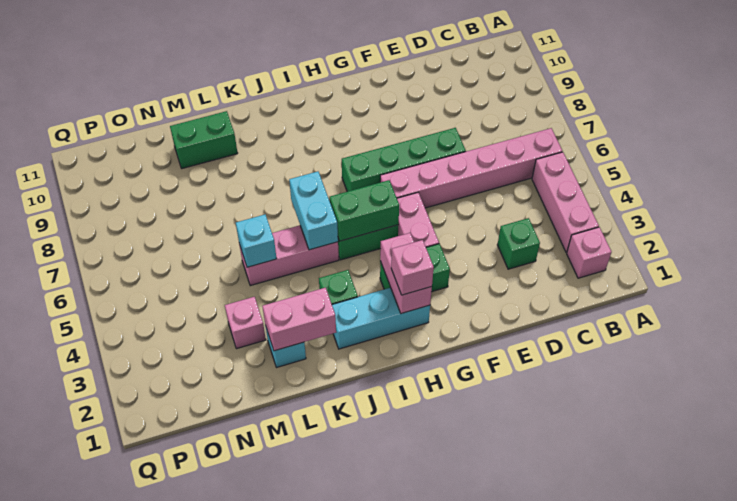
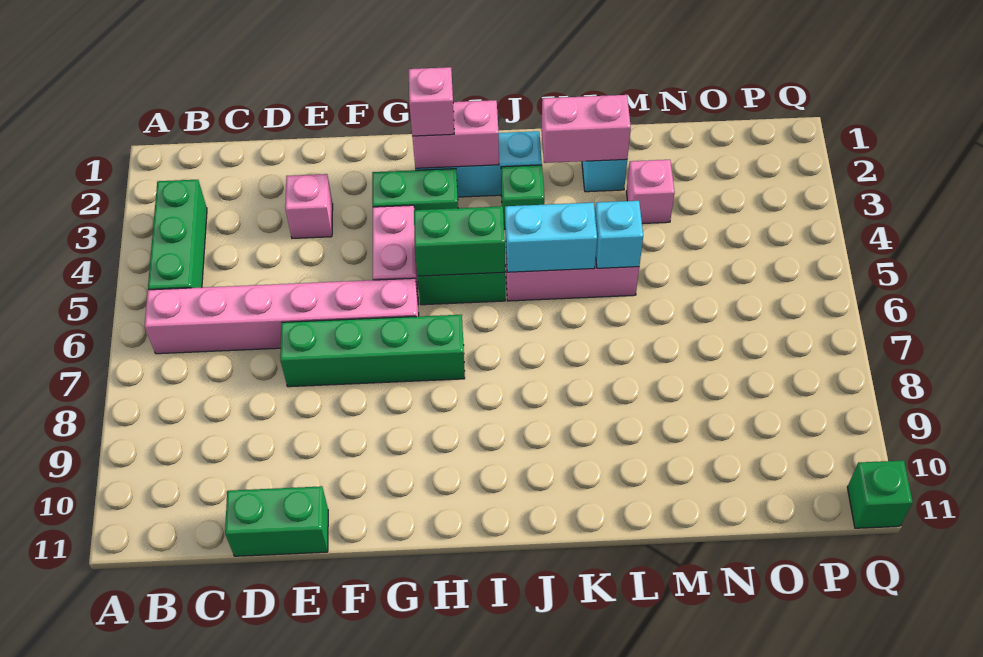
pink brick B2 level 1 -> pink brick E3 level 1
pink brick B3:B5 level 1 -> green brick B3:B5 level 1
green brick D3 level 1 -> green brick Q11 level 1
pink brick H2:H3 level 2 -> pink brick H2:I2 level 2
cyan brick J5:J6 level 2 -> cyan brick J5:K5 level 2
green brick L10:M10 level 1 -> green brick D11:E11 level 1

